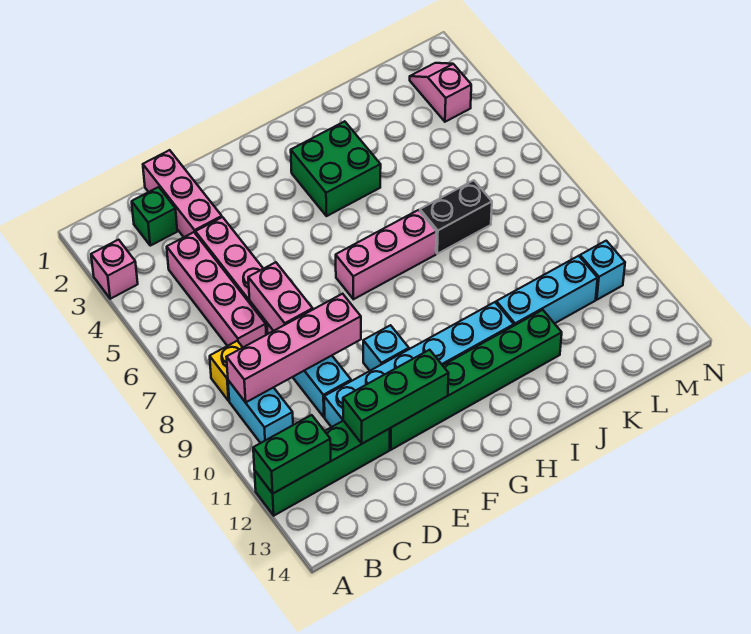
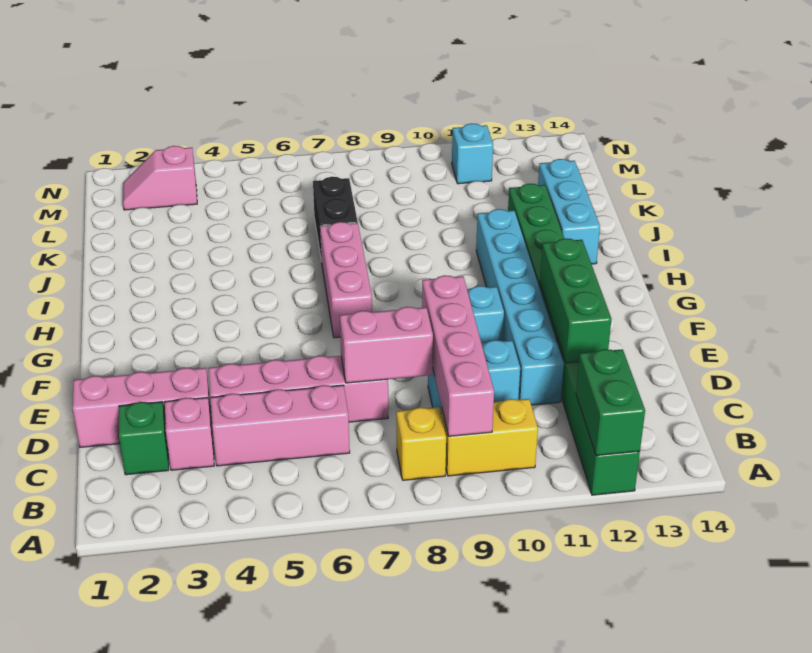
pink brick A3 level 1 -> pink brick C3 level 1
cyan brick B9:B10 level 1 -> yellow brick B9:B10 level 1
pink brick C4:C7 level 1 -> pink brick C4:C6 level 1
green brick H3:I4 level 1 -> none
cyan brick J11:L11 level 1 -> cyan brick I13:K13 level 1

